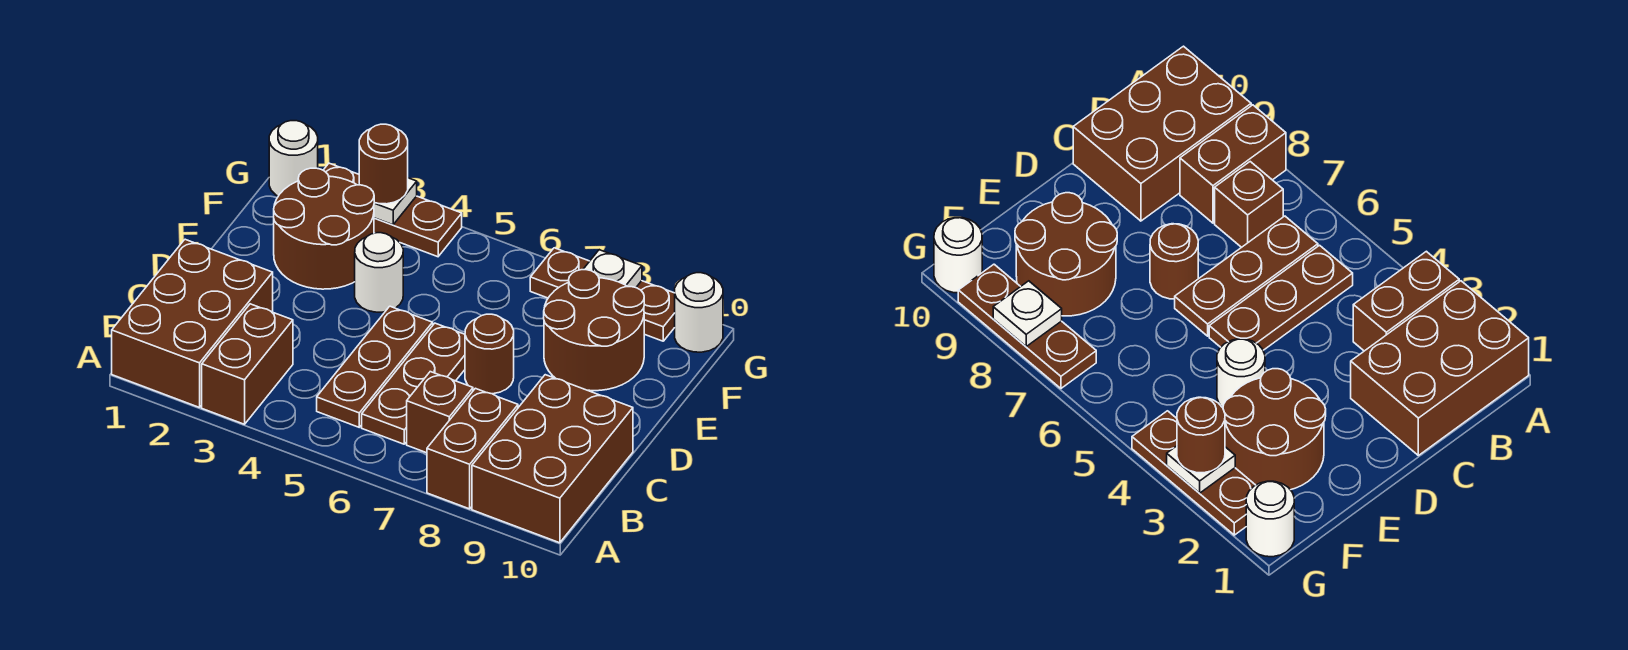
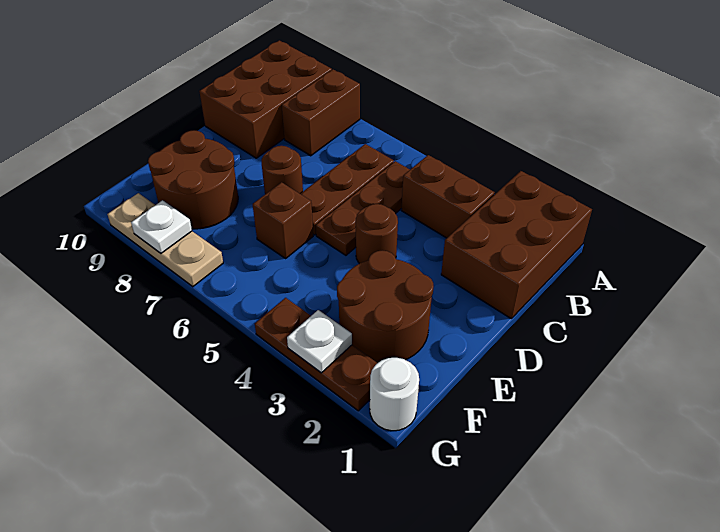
brown brick A3:B3 level 1 -> brown brick B3:B4 level 1
brown brick B7 level 1 -> brown brick E6 level 1
white round brick E4 level 1 -> none
brown round brick G3 level 3 -> brown round brick D4 level 1
brown plate G7:G9 level 1 -> tan plate G7:G9 level 1
white round brick G10 level 1 -> none

